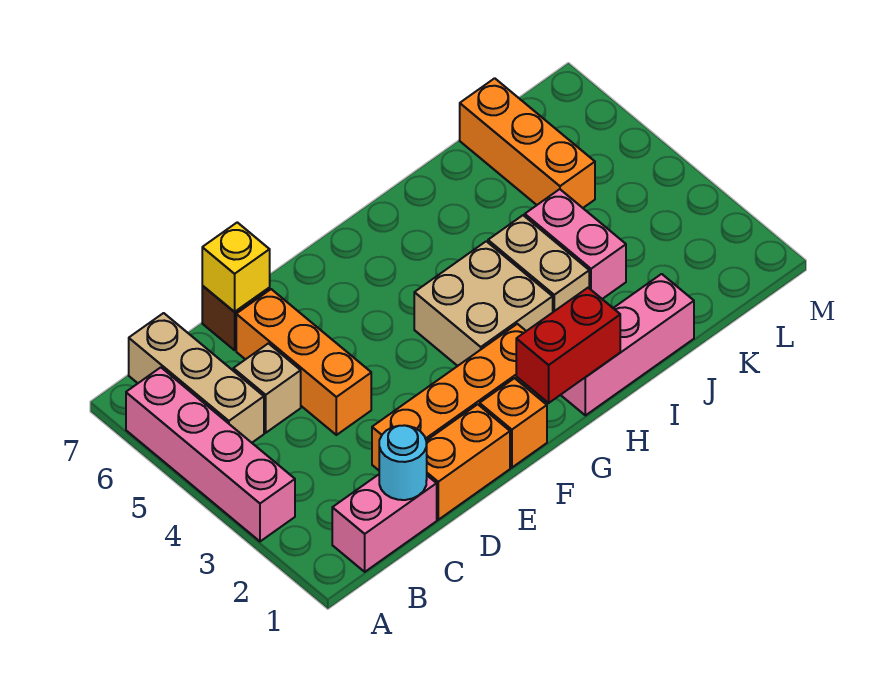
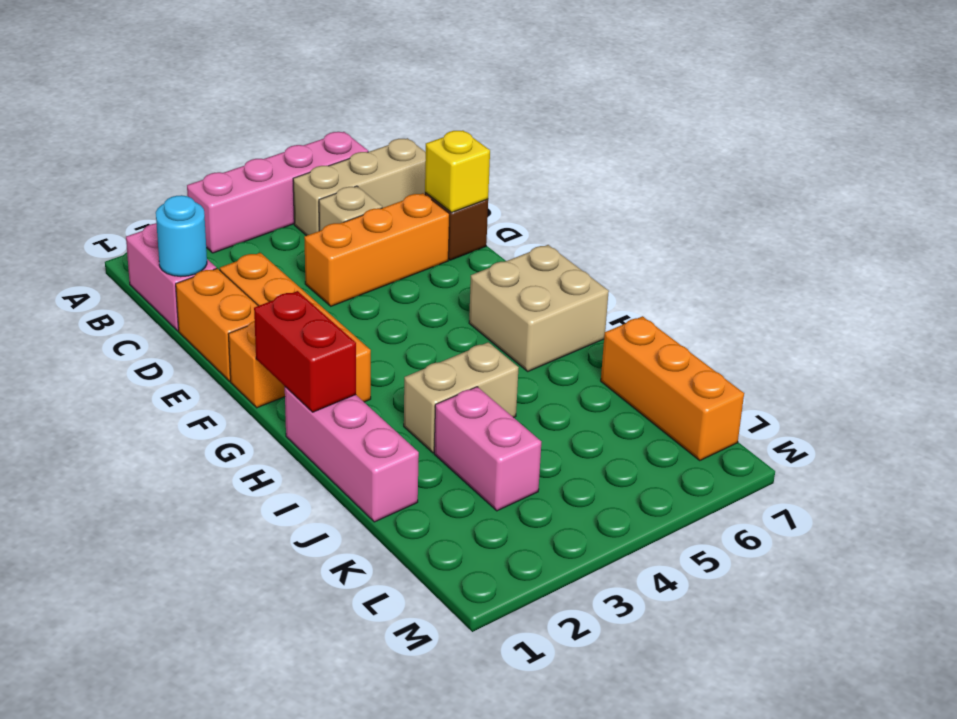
tan brick G3:H4 level 1 -> tan brick G6:H7 level 1
pink brick J3:J4 level 1 -> pink brick J3:K3 level 1
orange brick K5:K7 level 1 -> orange brick J7:L7 level 1

